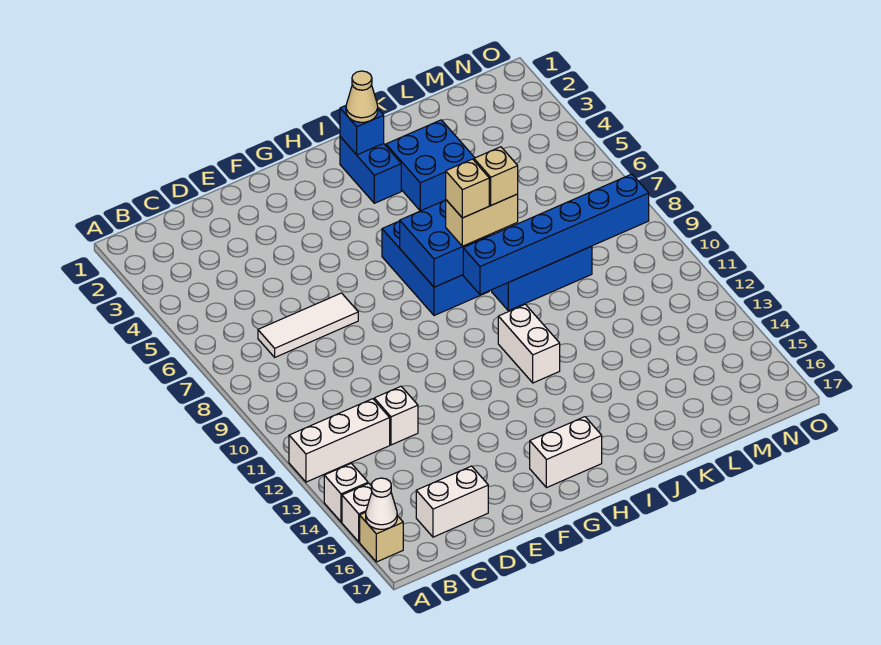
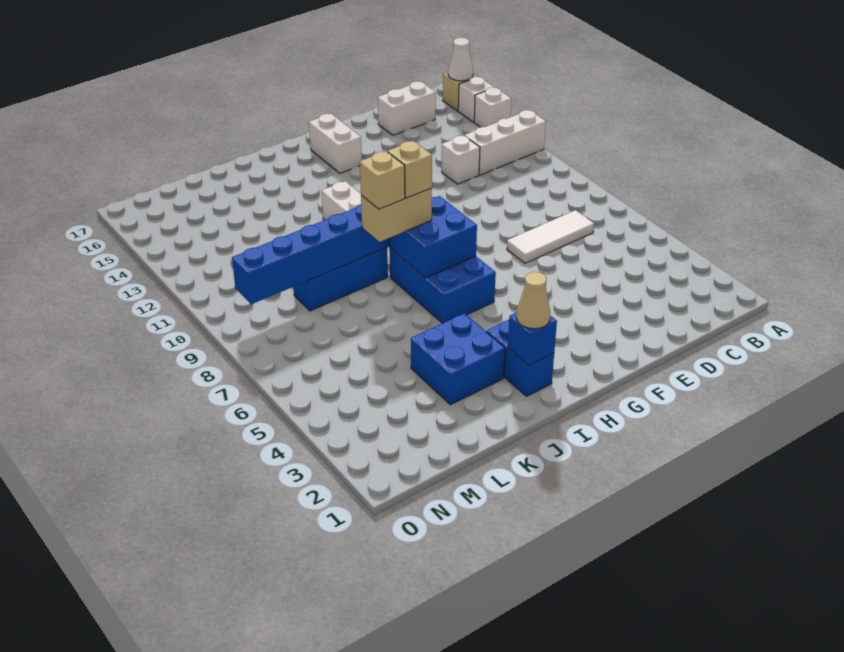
white brick G16:H16 level 1 -> white brick G15:G16 level 1

